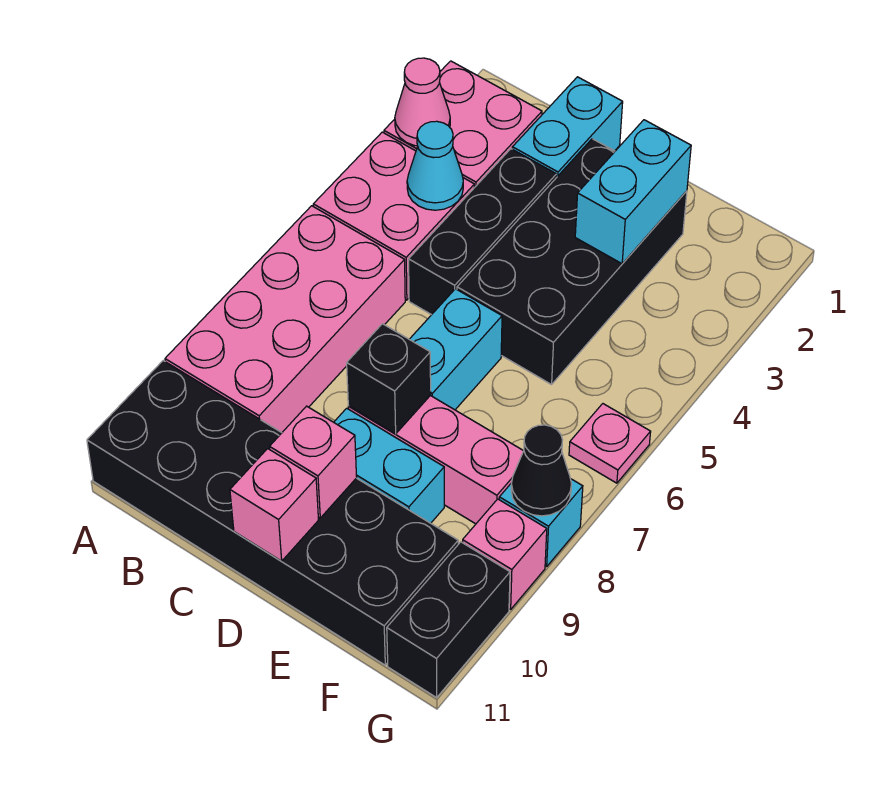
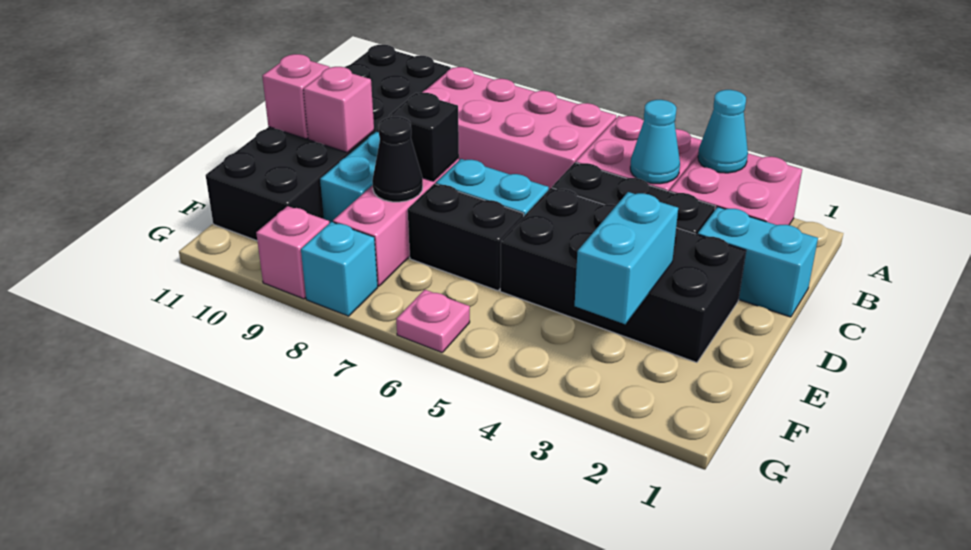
pink cone A3 level 2 -> cyan cone A3 level 2
cyan brick E2:E3 level 2 -> cyan brick E3:F3 level 2
black cone G8 level 2 -> black cone E8 level 2
black brick G10:G11 level 1 -> black brick E6:E7 level 1

